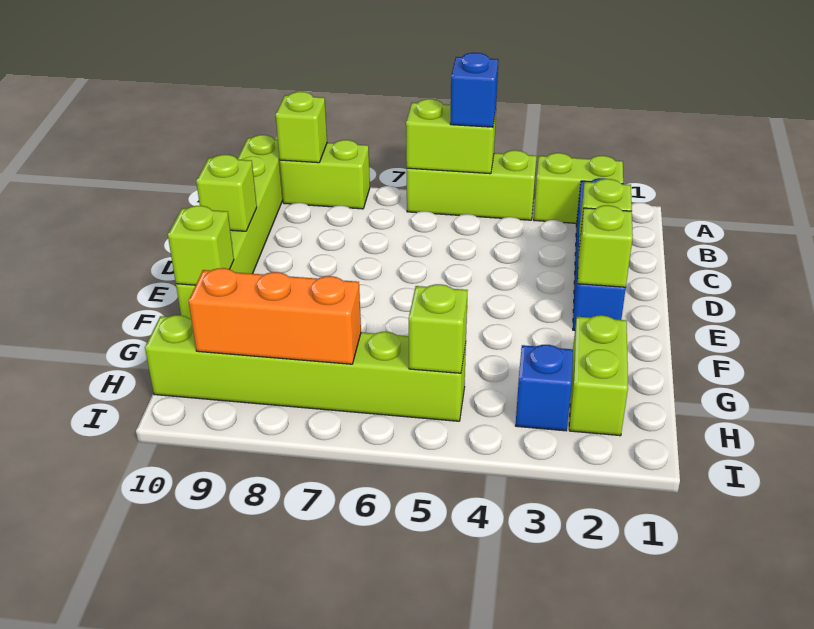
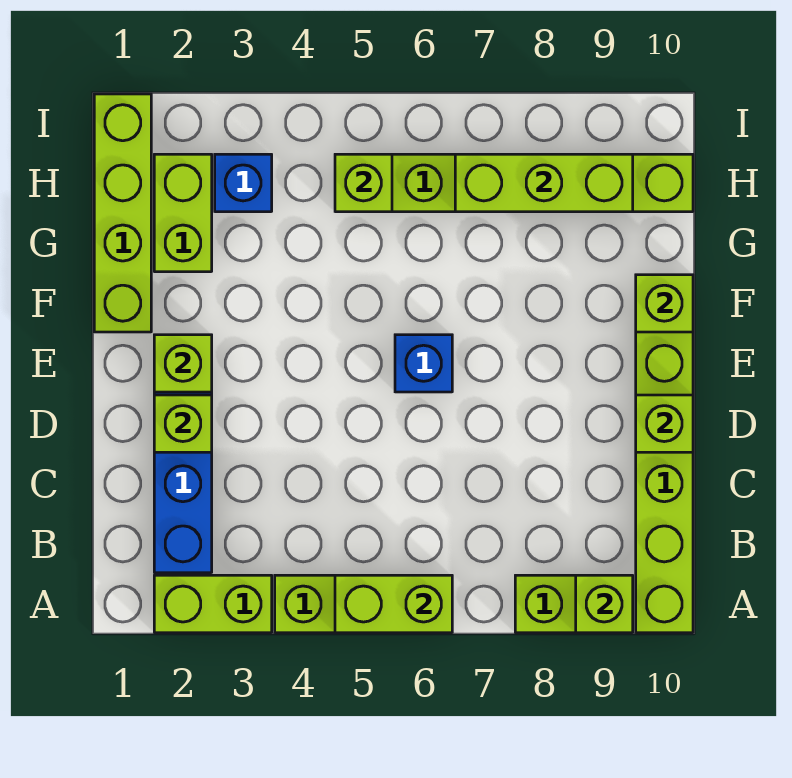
blue brick A5 level 3 -> blue brick E6 level 1
none -> lime brick F1:I1 level 1
orange brick H7:H9 level 2 -> lime brick H7:H9 level 2

